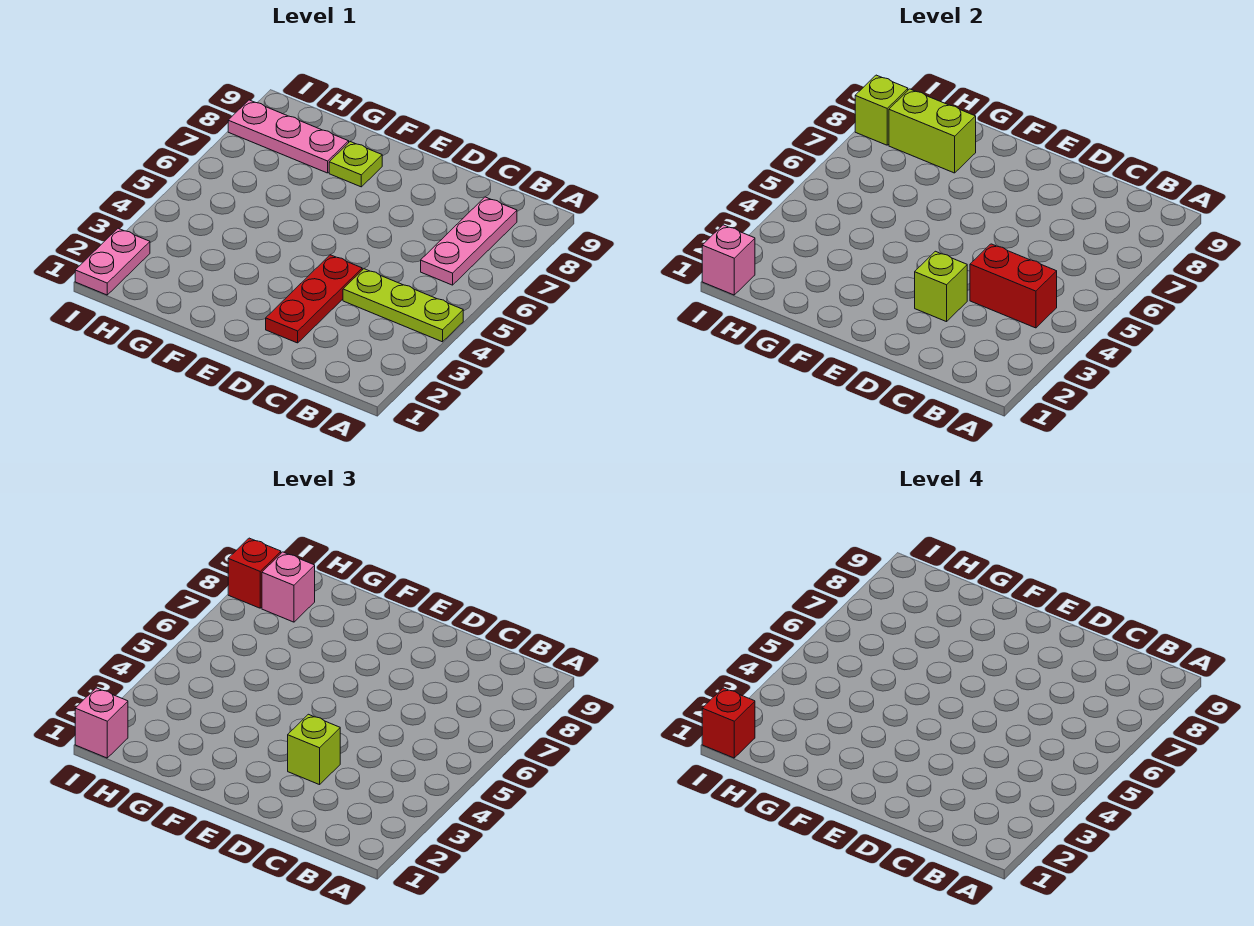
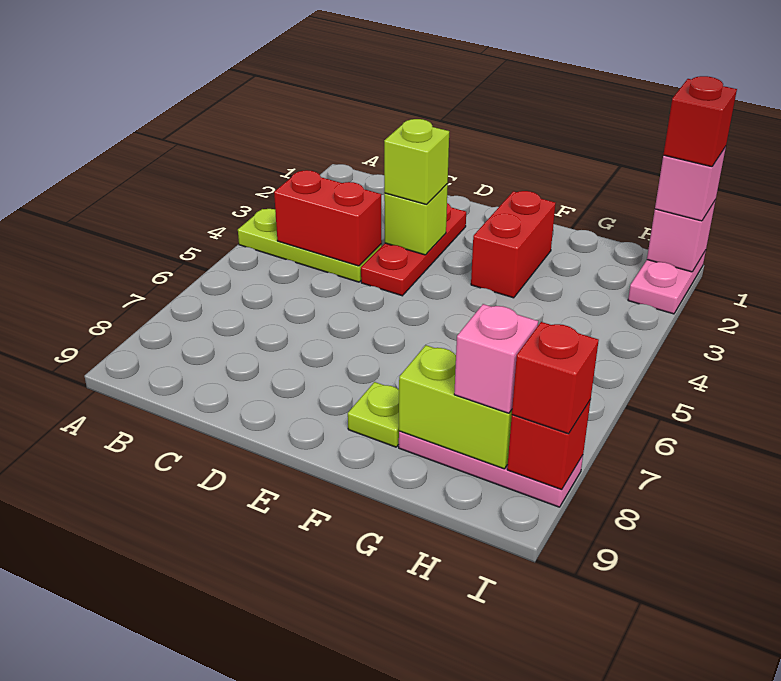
pink plate B6:B8 level 1 -> none
none -> red brick F2:F3 level 1
lime brick I8 level 2 -> red brick I8 level 2

